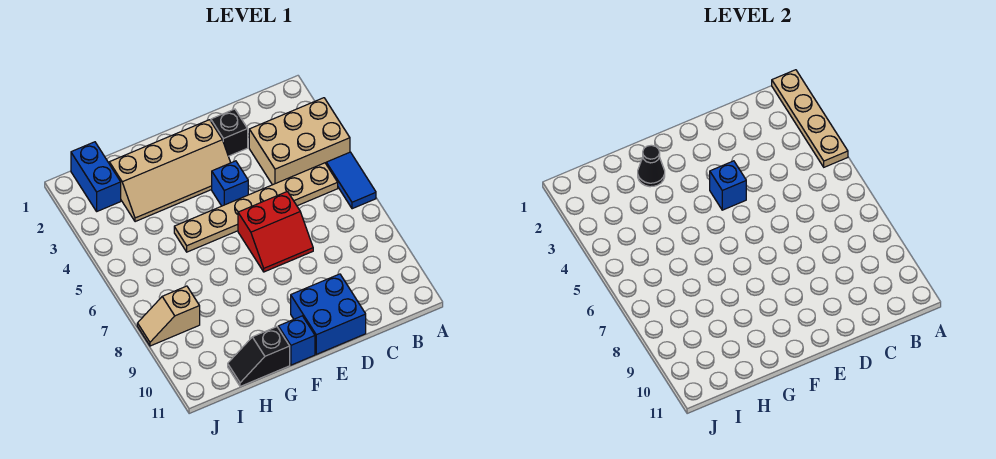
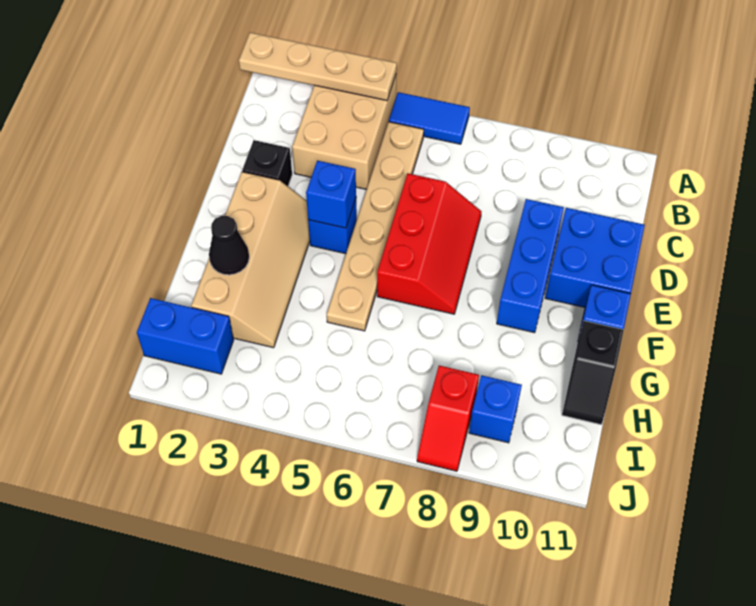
red slope D6:E7 level 1 top 6 -> red slope D6:F7 level 1 top 6
none -> blue brick D9:F9 level 1
tan slope I8:J8 level 1 top I -> red slope I8:J8 level 1 top I
none -> blue brick I9 level 1

